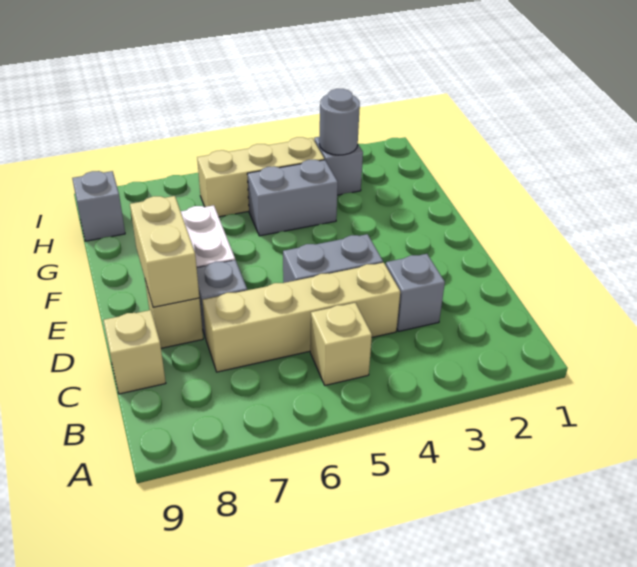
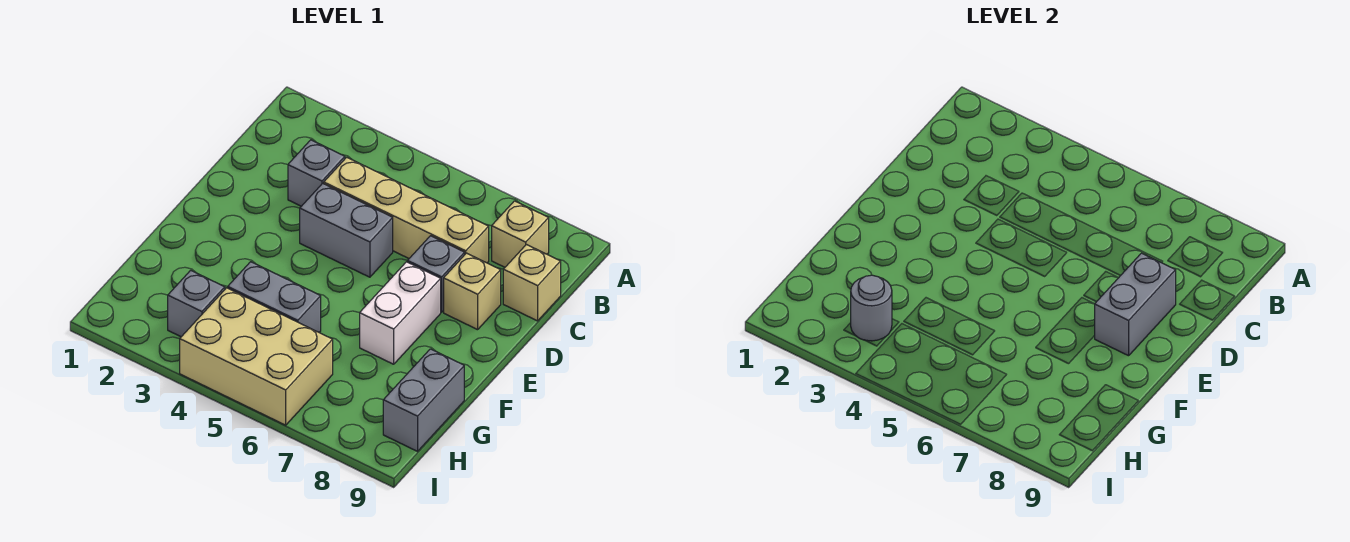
tan brick B5 level 1 -> tan brick B8 level 1
tan brick D8:E8 level 2 -> grey brick D8:E8 level 2
tan brick H4:H6 level 1 -> tan brick H4:I6 level 1
grey brick H9 level 1 -> grey brick G9:H9 level 1

